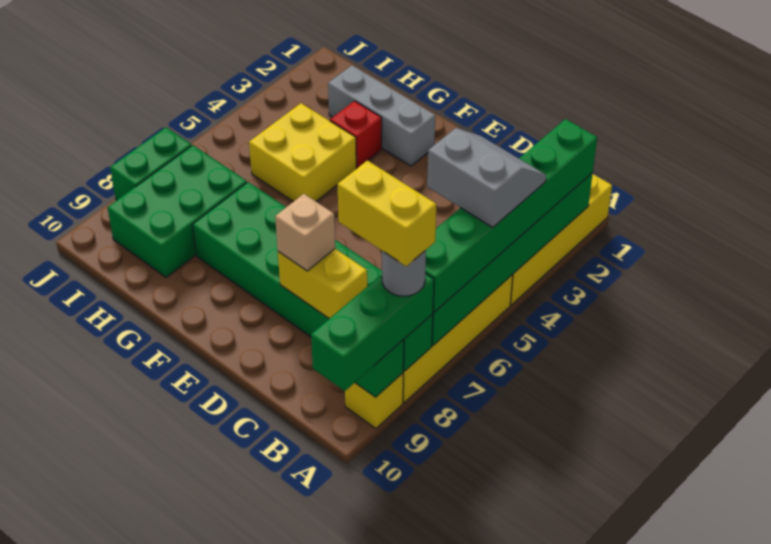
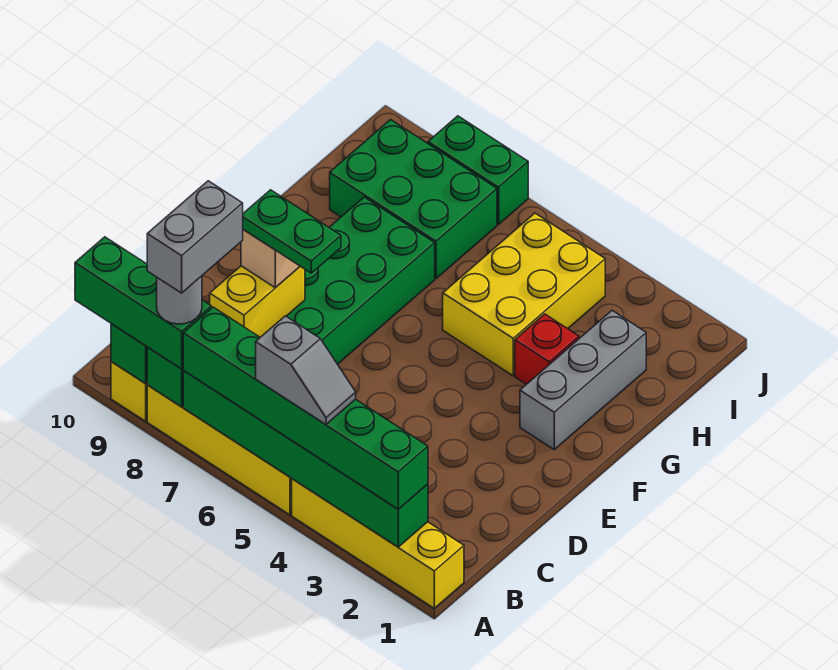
grey slope A4:B5 level 4 top 5 -> grey slope A4:A5 level 4 top 5
yellow brick A8:B8 level 5 -> grey brick A8:B8 level 5
none -> green plate D7:D8 level 4
yellow brick G4:H5 level 1 -> yellow brick G4:I5 level 1

